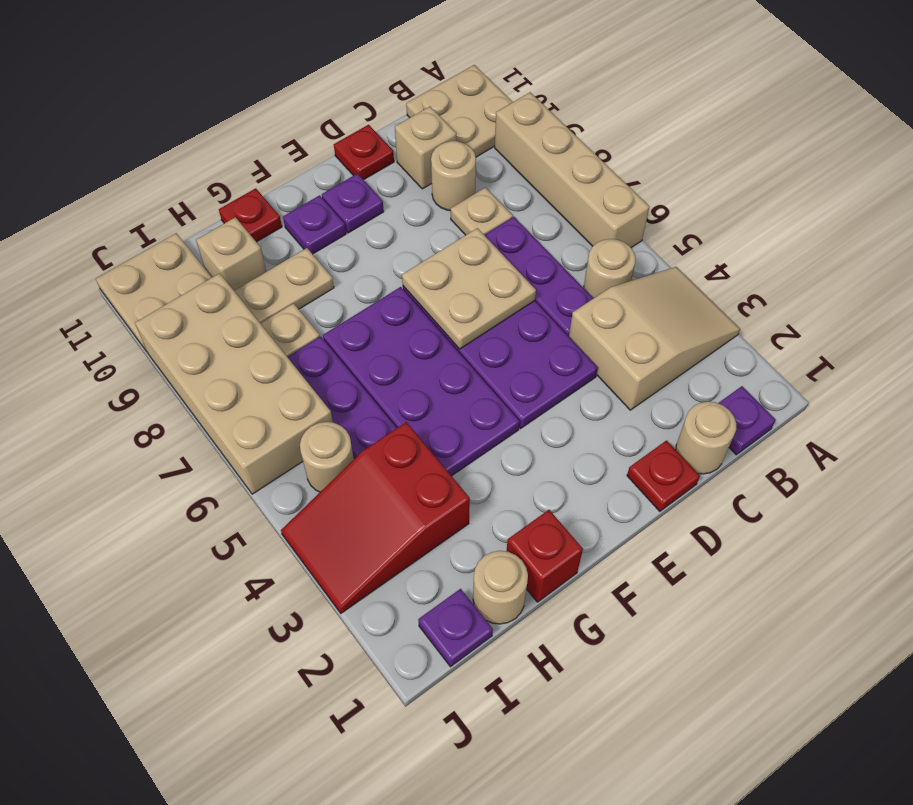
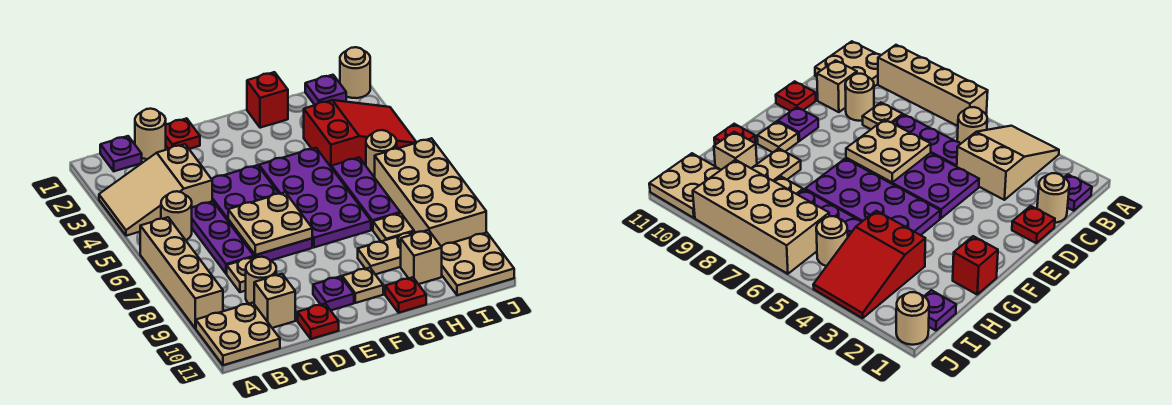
purple plate F10 level 1 -> tan plate F10 level 1
tan round brick H1 level 1 -> tan round brick J1 level 1

